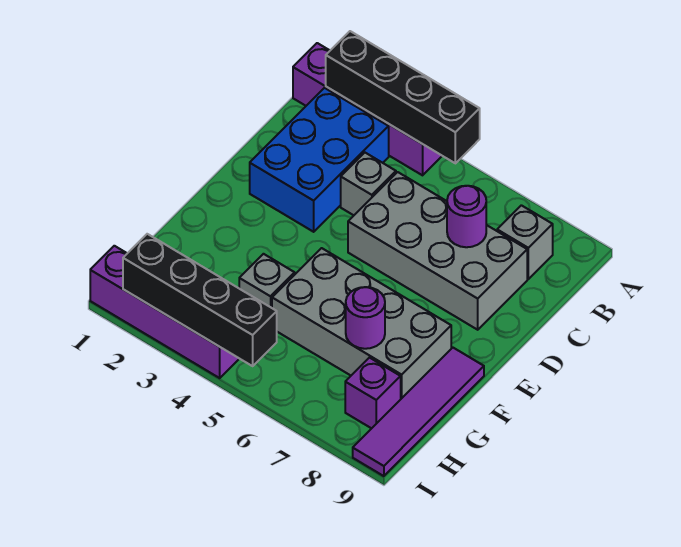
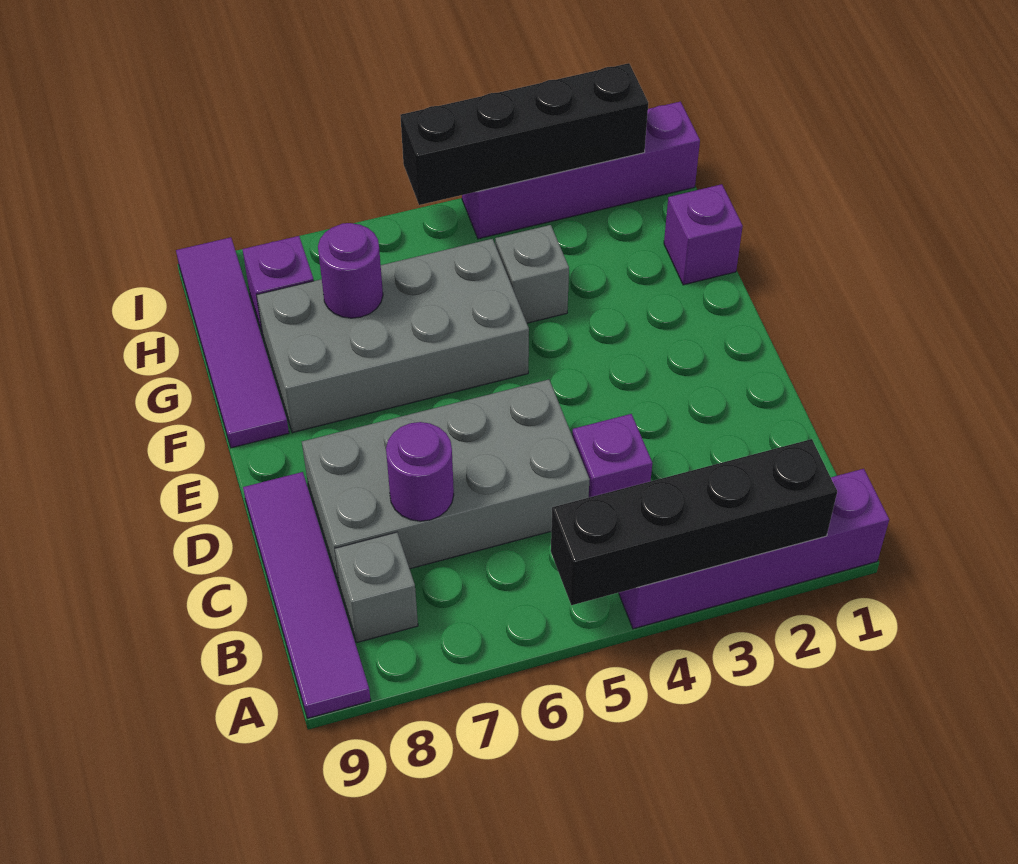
none -> purple tile A9:D9 level 1
blue brick B2:D3 level 1 -> none
grey brick C4 level 1 -> purple brick C4 level 1
none -> purple brick G1 level 1

